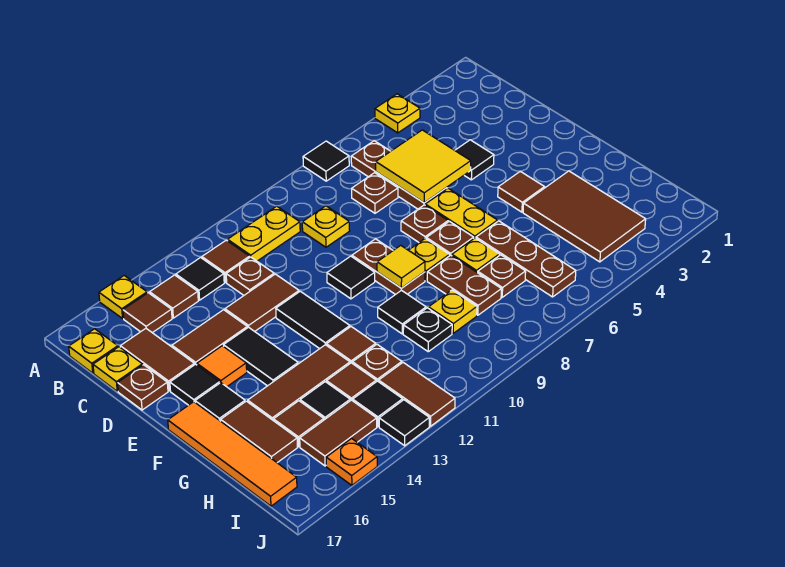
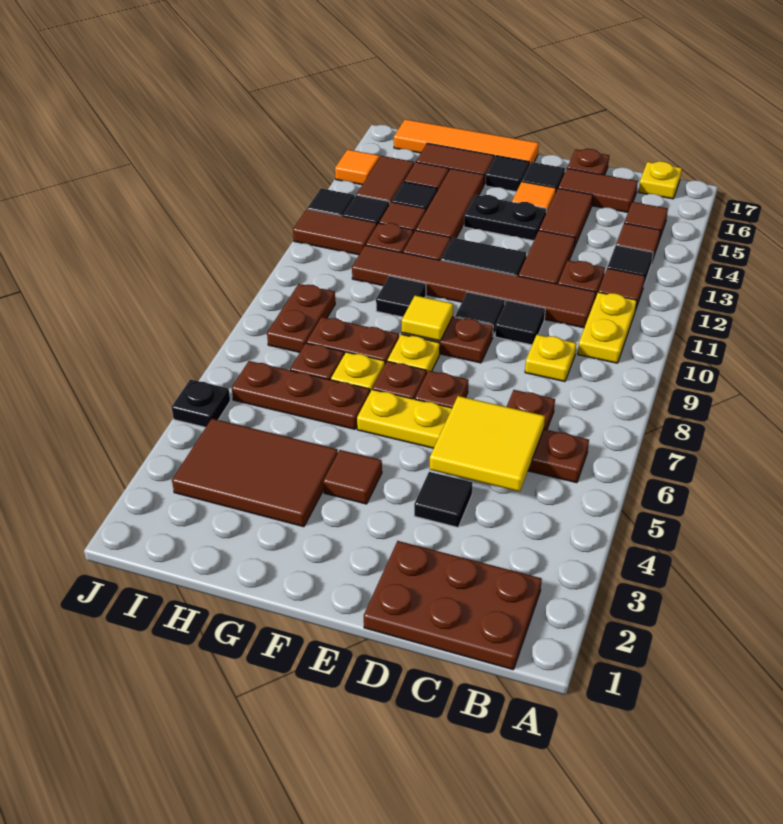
yellow plate A4 level 1 -> none
black tile A7 level 1 -> black tile D10 level 1
yellow plate A15 level 1 -> none
none -> brown plate B1:D2 level 1
none -> brown tile C11:H11 level 1
yellow plate C17 level 1 -> none
black tile E14:F14 level 1 -> black plate E14:F14 level 1
yellow plate H9 level 1 -> none
black plate H10 level 1 -> black plate J5 level 1
none -> brown plate I8:I9 level 1
orange plate J15 level 1 -> orange tile J15 level 1

